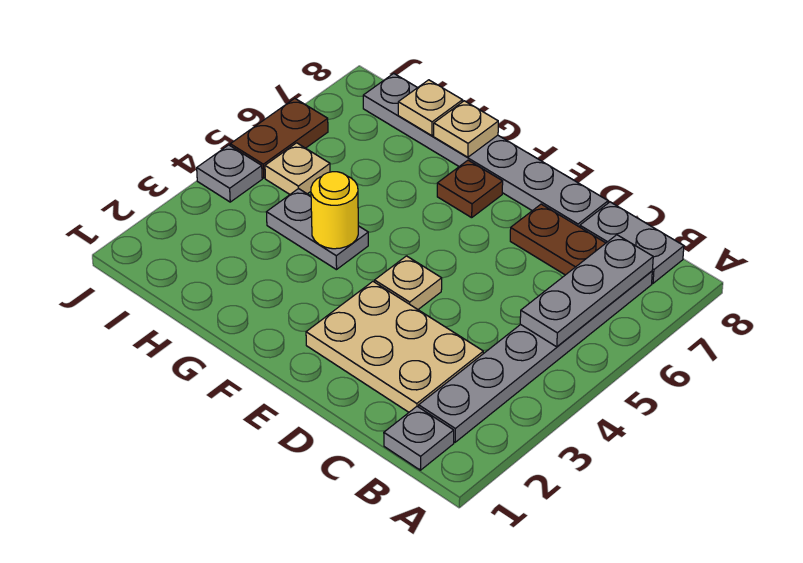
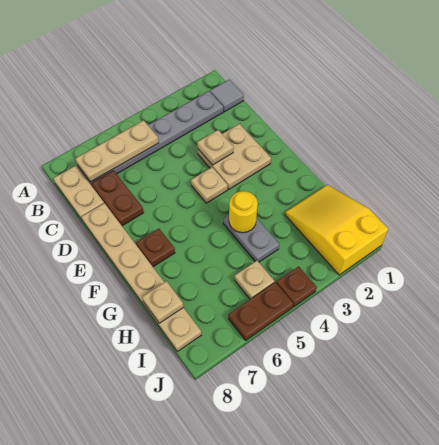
grey plate B1 level 1 -> grey tile B1 level 1
grey plate B5:B7 level 2 -> tan plate B5:B7 level 2
grey plate B8:C8 level 1 -> tan plate B8:C8 level 1
tan plate C2:E3 level 1 -> tan plate D2:E3 level 1
grey plate D8:I8 level 1 -> tan plate D8:I8 level 1
tan plate G8 level 2 -> tan plate D3 level 2
none -> yellow slope H1:J2 level 1 top J
grey plate J4 level 1 -> brown plate J4 level 1

